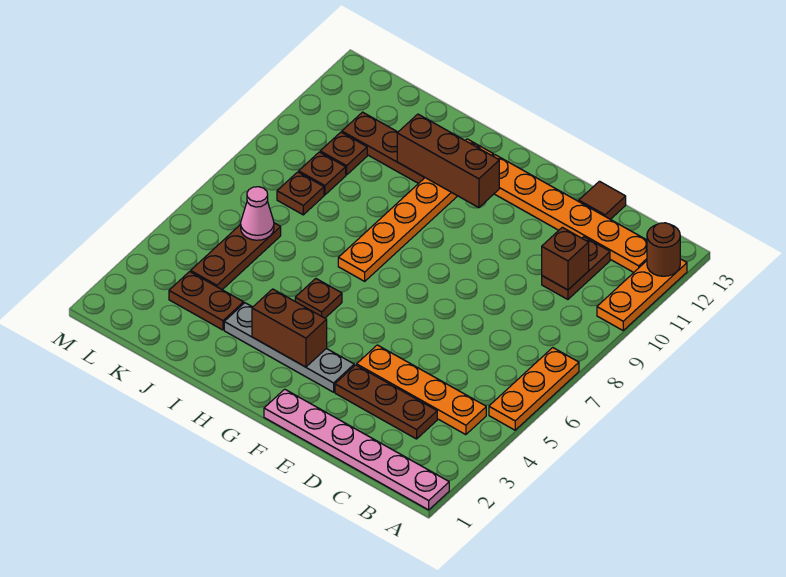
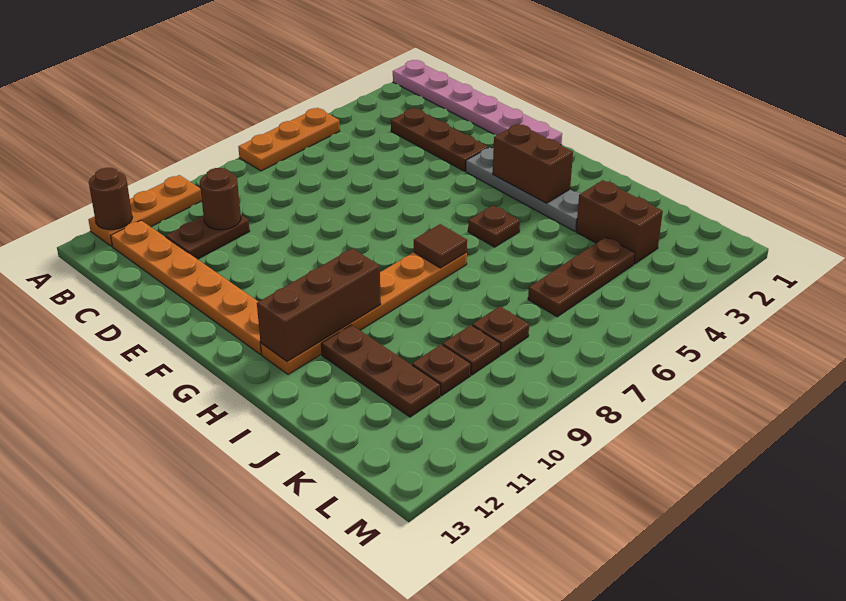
orange plate B4:E4 level 1 -> none
brown brick C10 level 2 -> brown round brick C10 level 2
brown tile D13 level 1 -> brown tile H7 level 2
brown brick G11:I11 level 2 -> brown brick H10:H12 level 2
brown plate J3:K3 level 1 -> brown brick J3:K3 level 1
pink cone K6 level 2 -> none

